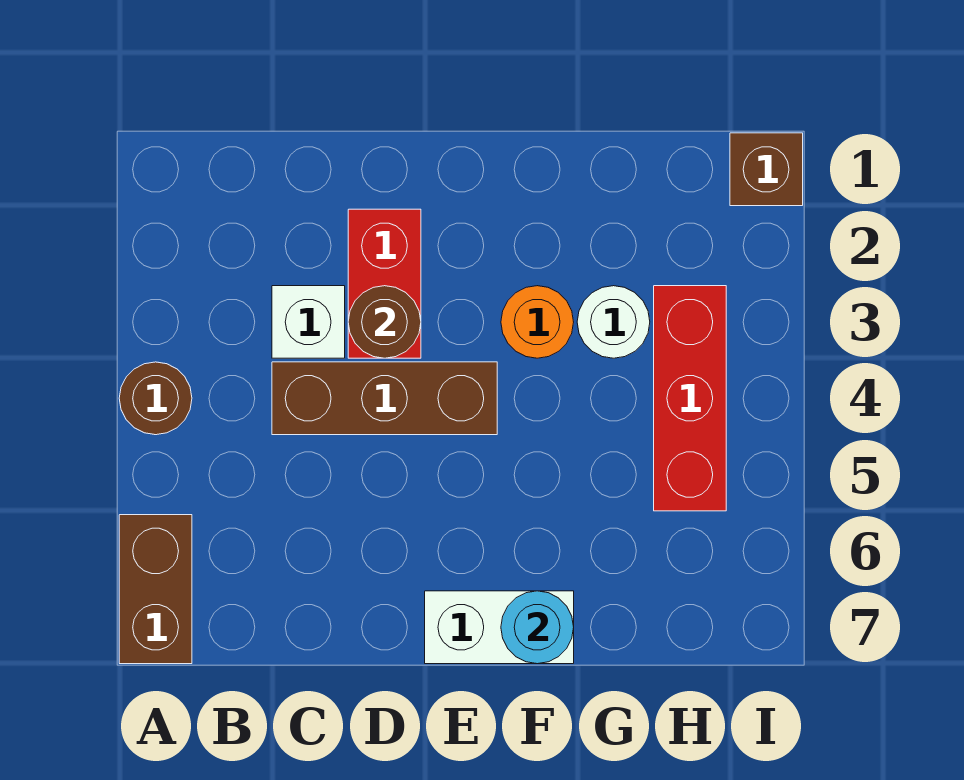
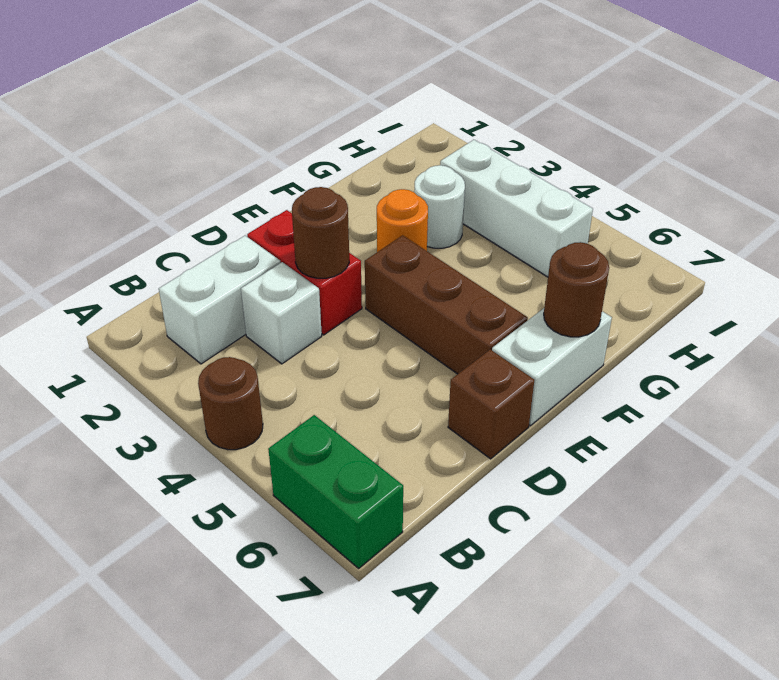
brown brick A6:A7 level 1 -> green brick A6:A7 level 1
none -> white brick B2:C2 level 1
brown brick C4:E4 level 1 -> brown brick E4:E6 level 1
cyan round brick F7 level 2 -> brown round brick F7 level 2
red brick H3:H5 level 1 -> white brick H3:H5 level 1
brown brick I1 level 1 -> brown brick D7 level 1

